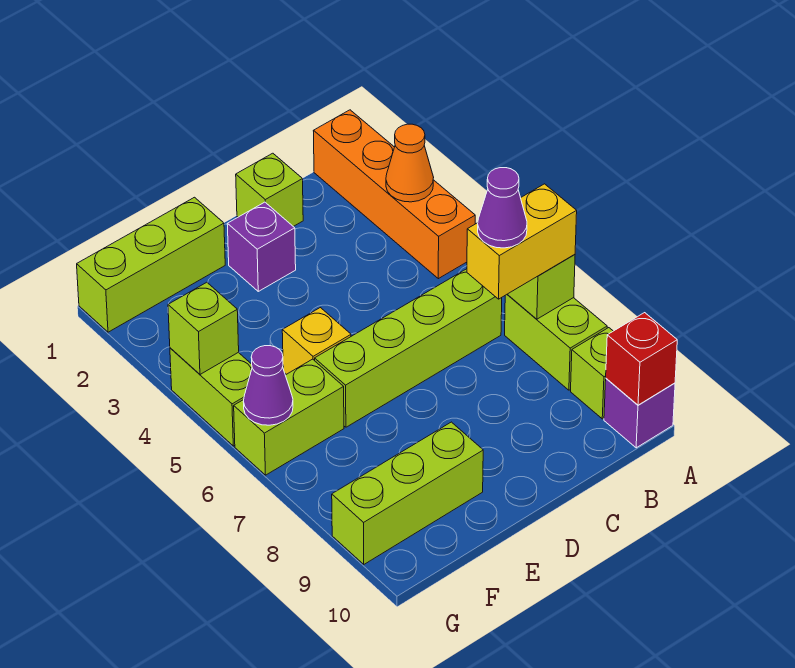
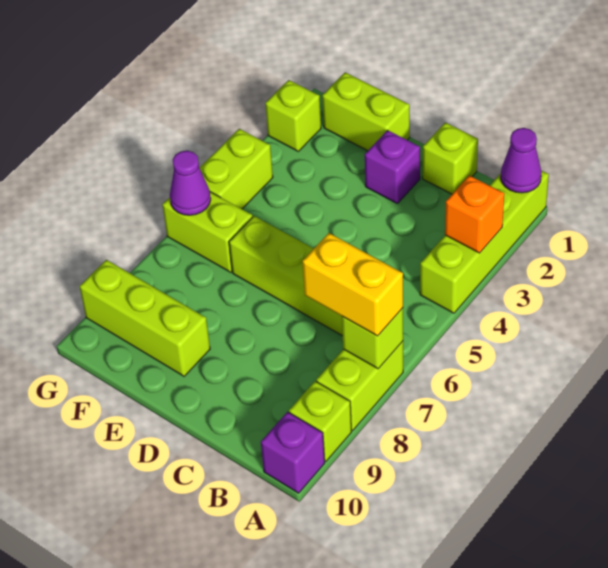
orange brick A1:A4 level 1 -> lime brick A1:A4 level 1
orange cone A3 level 2 -> orange brick A3 level 2
red brick A10 level 2 -> none
purple cone B7 level 4 -> purple cone A1 level 2
lime brick E1:G1 level 1 -> lime brick E1:F1 level 1
yellow brick E5 level 1 -> none
lime brick G4 level 2 -> lime brick G2 level 1

